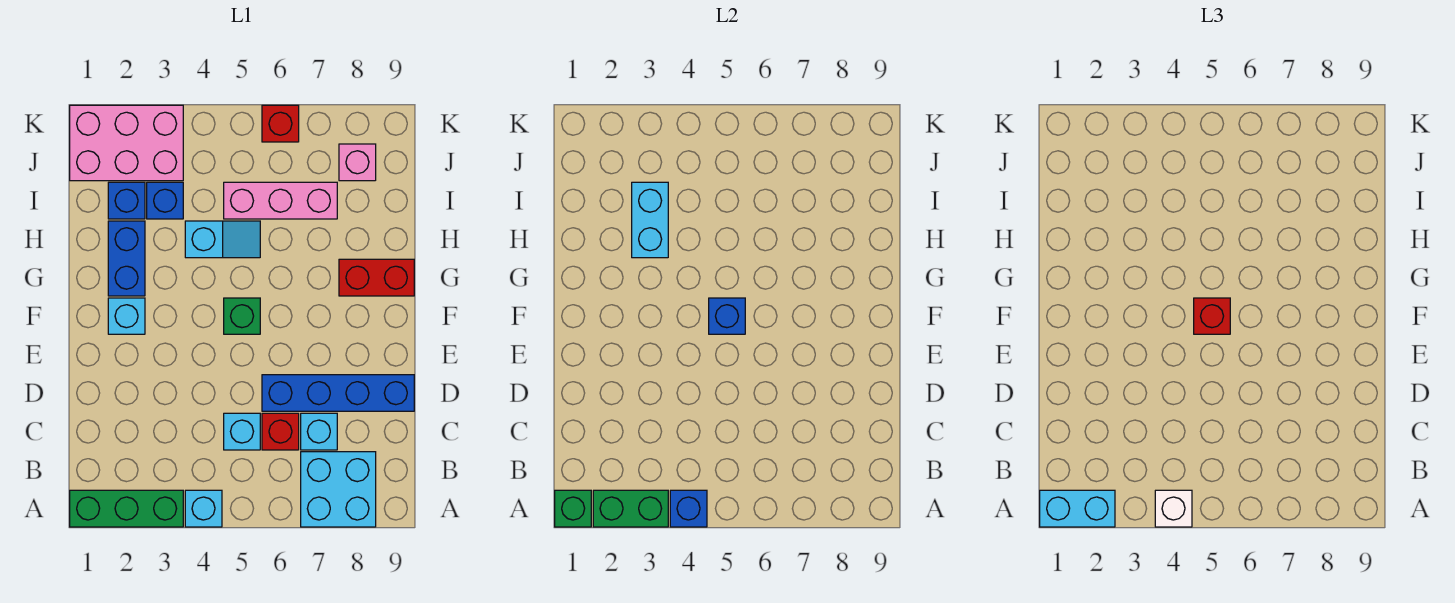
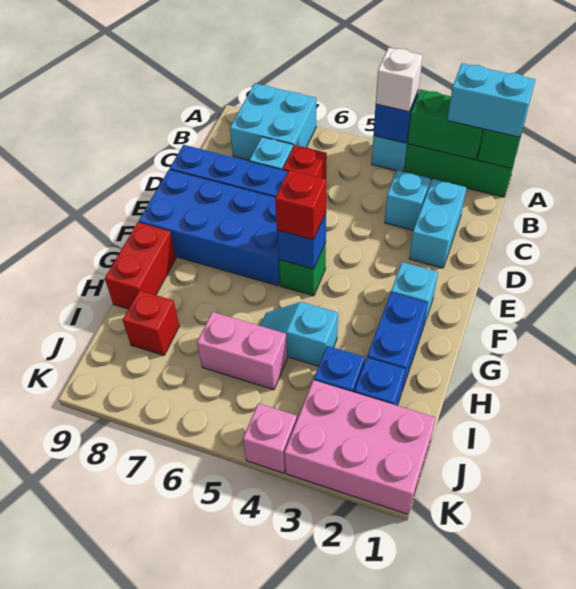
cyan brick C5 level 1 -> cyan brick C3 level 1
none -> blue brick E6:F9 level 1
red brick G8:G9 level 1 -> red brick G9:H9 level 1
cyan brick H3:I3 level 2 -> cyan brick C2:D2 level 1
pink brick I5:I7 level 1 -> pink brick I5:I6 level 1
pink brick J8 level 1 -> pink brick K4 level 1
red brick K6 level 1 -> red brick I8 level 1

